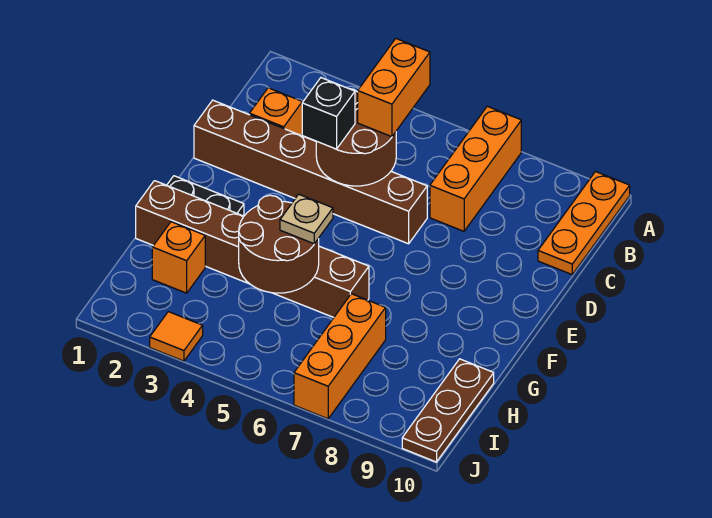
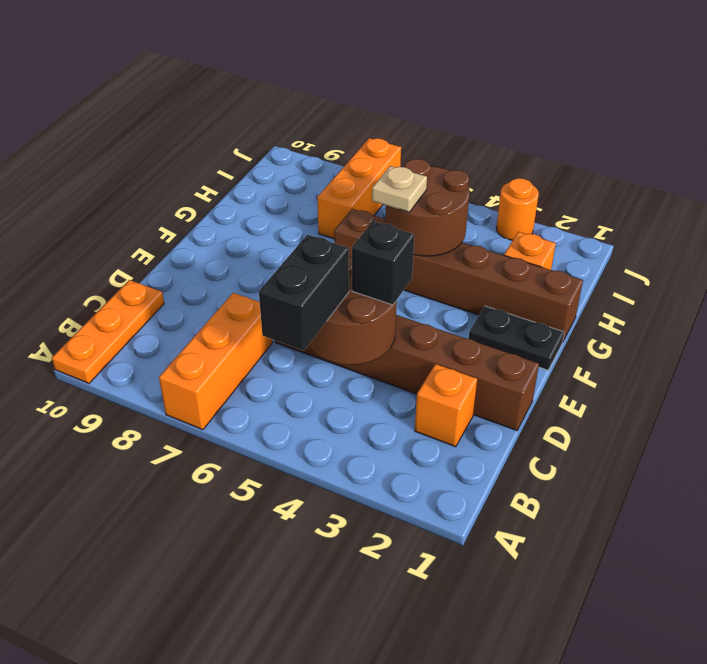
orange brick B5:C5 level 3 -> black brick B5:C5 level 3
brown plate H10:J10 level 1 -> none
orange tile J3 level 1 -> orange round brick J3 level 1

